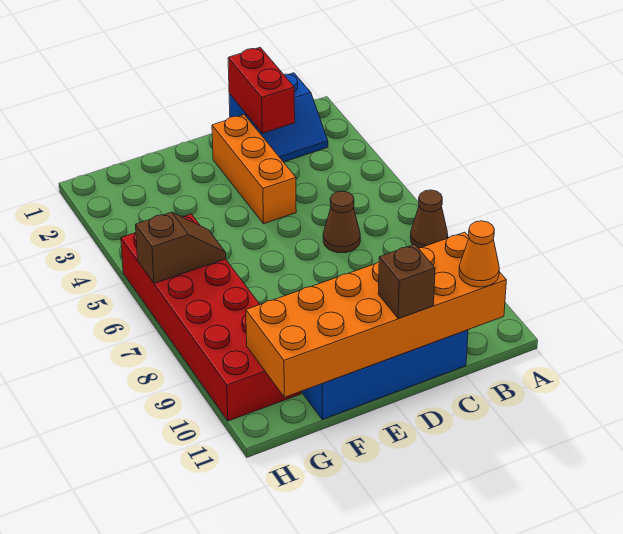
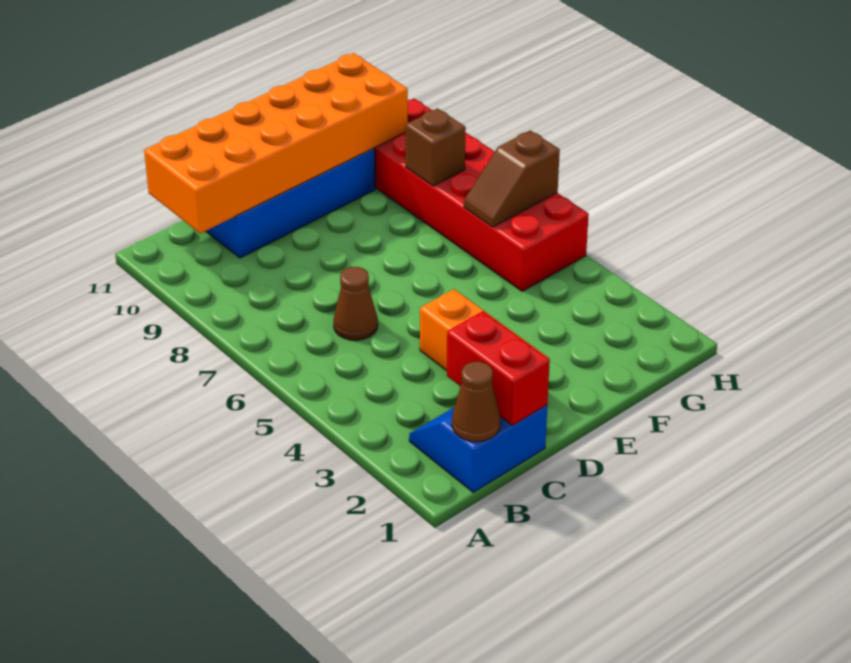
brown cone A7 level 1 -> brown cone B1 level 2
orange cone B11 level 3 -> none
brown brick D11 level 3 -> brown brick G8 level 2

